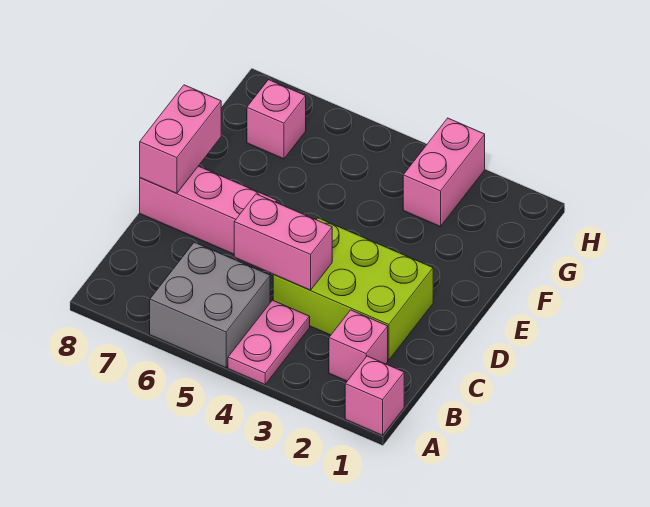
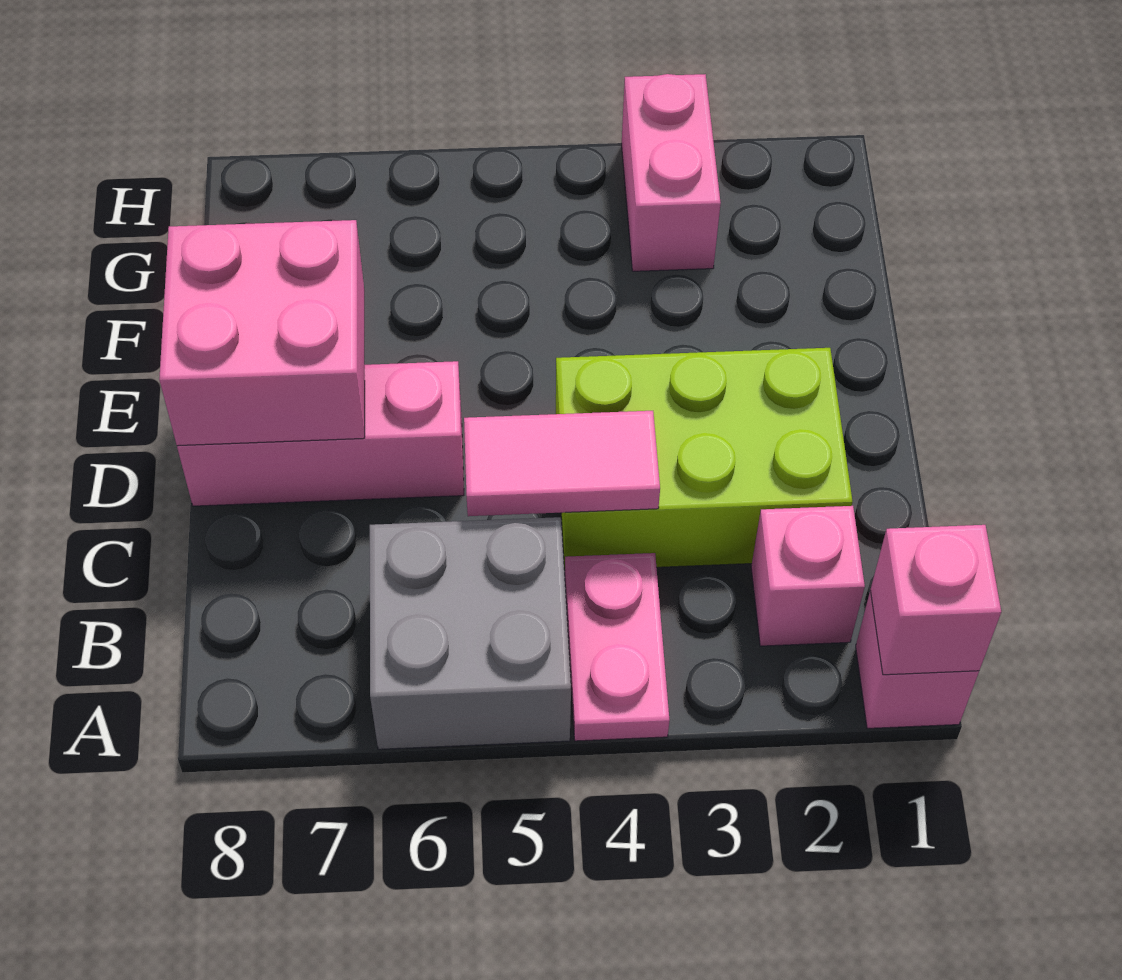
pink brick C4:C5 level 2 -> pink tile C4:C5 level 2
pink brick D8:E8 level 2 -> pink brick D7:E8 level 2
pink brick G7 level 1 -> pink brick A1 level 2

